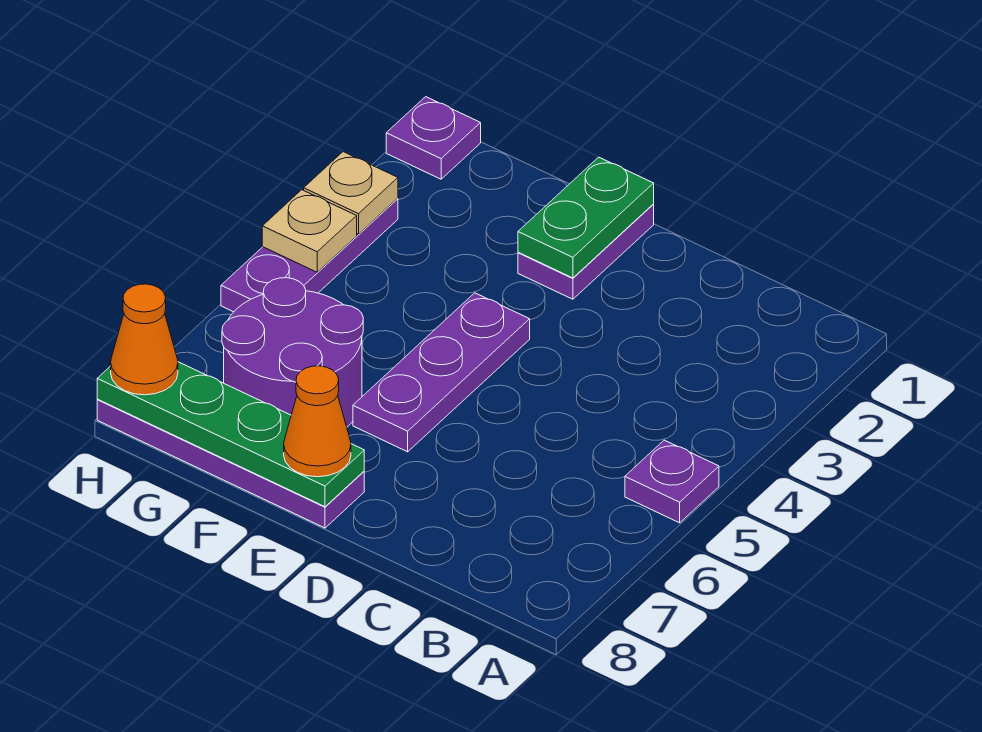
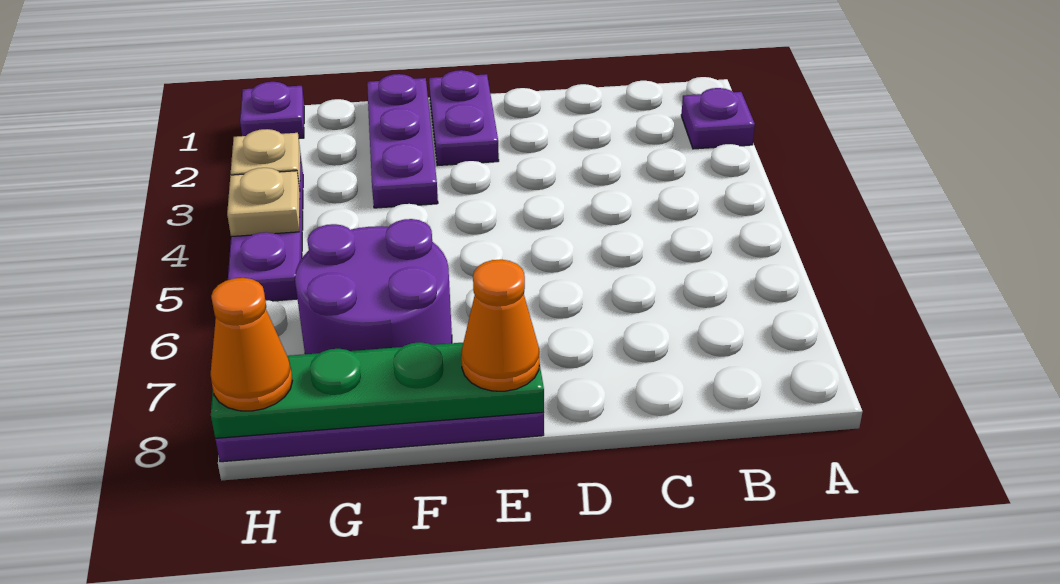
purple plate A5 level 1 -> purple plate A2 level 1
green plate E1:E2 level 2 -> none
purple plate E4:E6 level 1 -> purple plate F1:F3 level 1

